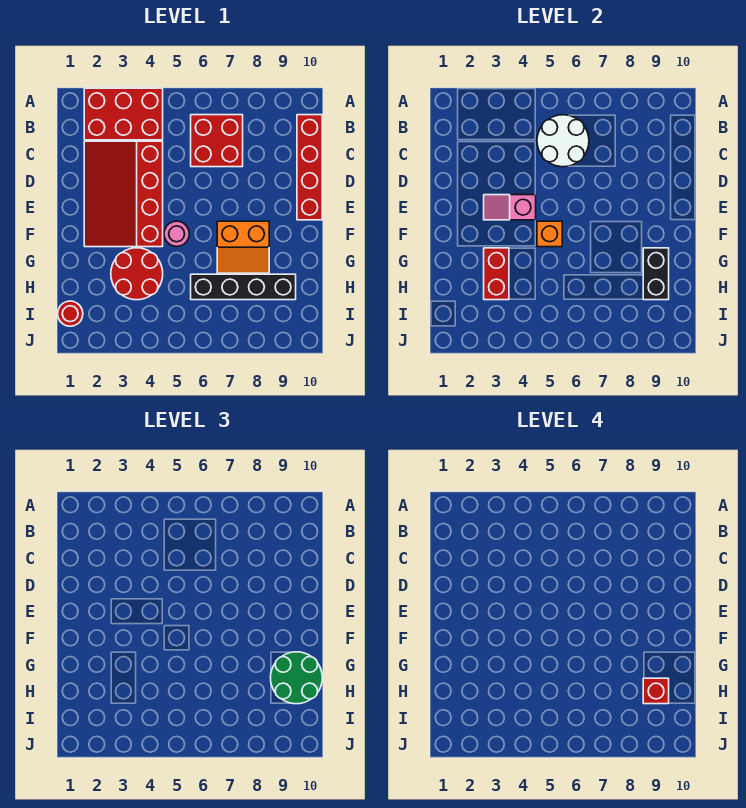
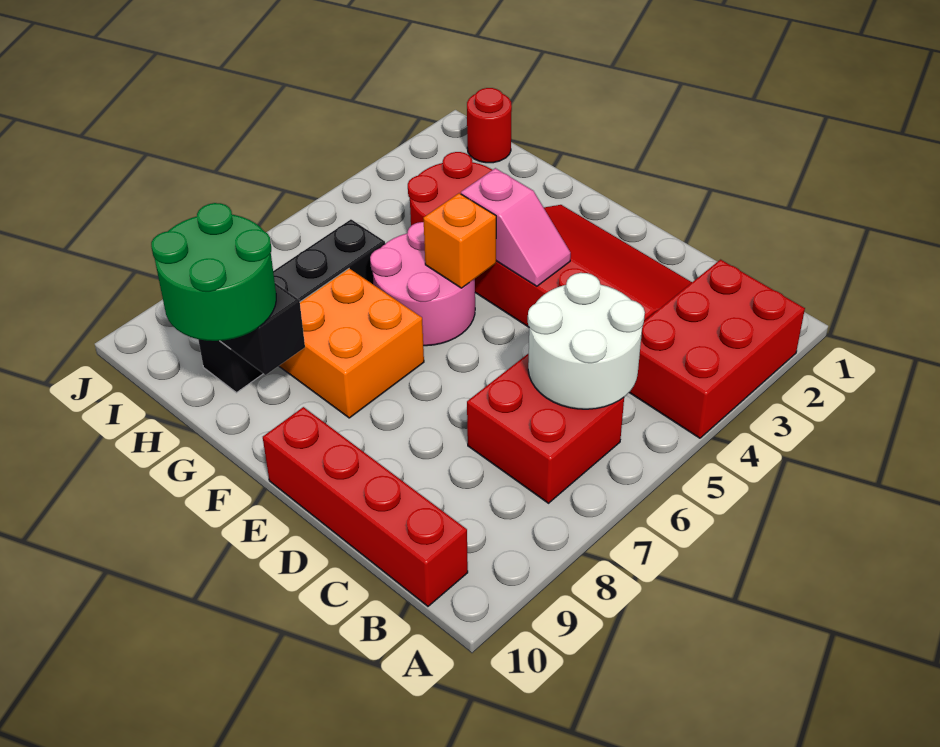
pink slope E3:E4 level 2 top 4 -> pink slope E4:F4 level 2 top F
pink round brick F5 level 1 -> pink round brick F5:G6 level 1
orange slope F7:G8 level 1 top F -> orange brick F7:G8 level 1
red brick G3:H3 level 2 -> none
red brick H9 level 4 -> none

